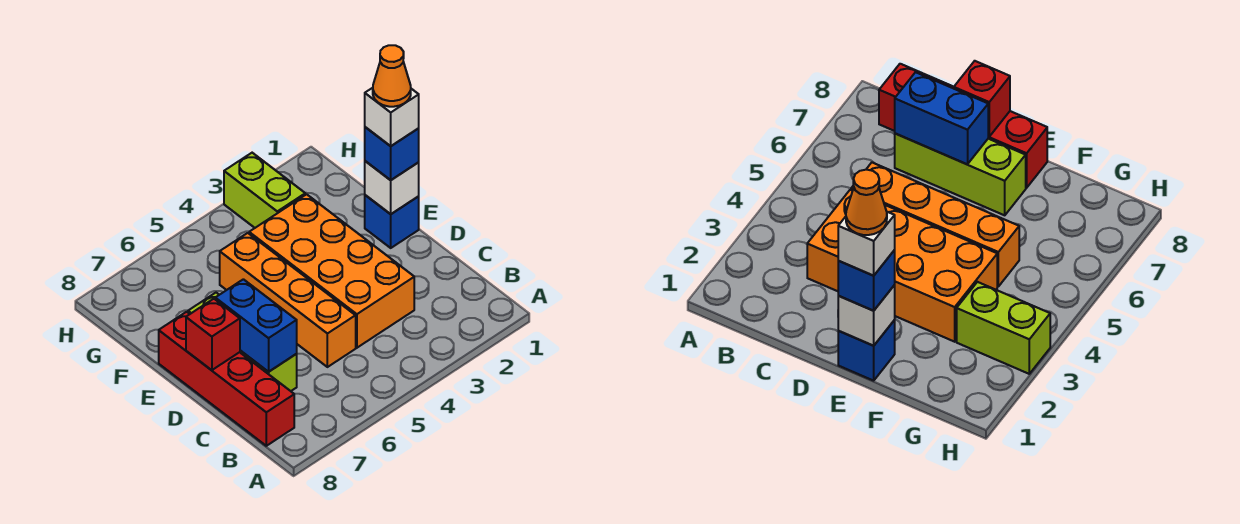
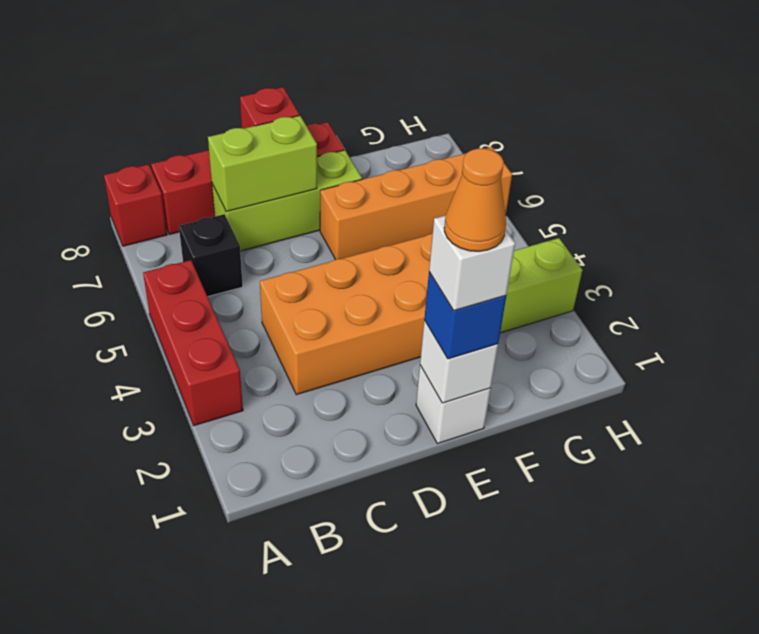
none -> red brick A3:A5 level 1
none -> red brick A8 level 1
none -> black brick B6 level 1
orange brick C5:F5 level 1 -> orange brick E6:H6 level 1
blue brick C7:D7 level 2 -> lime brick C7:D7 level 2
blue brick E1 level 1 -> white brick E1 level 1

